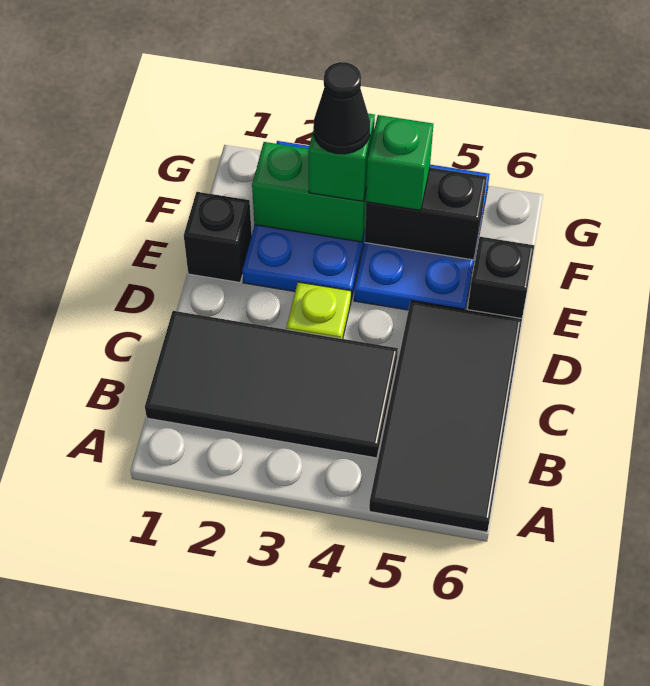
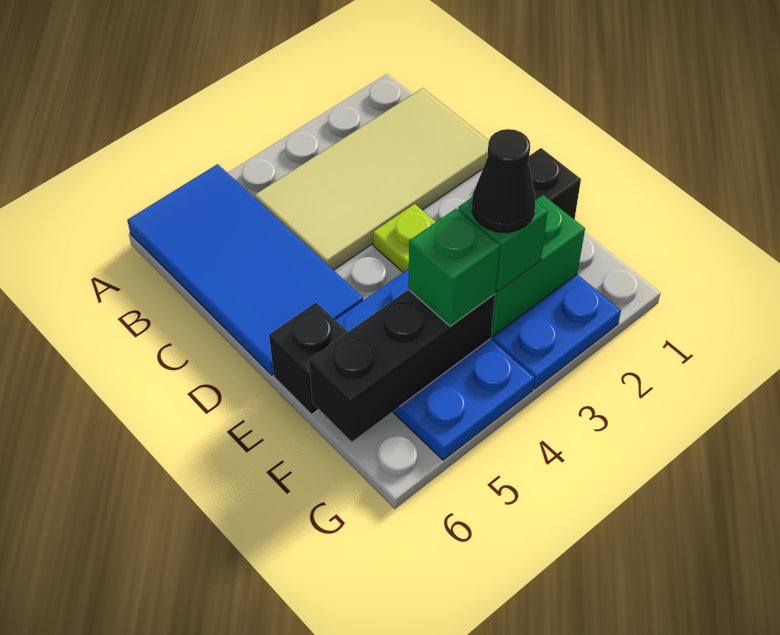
black tile A5:D6 level 1 -> blue tile A5:D6 level 1
black tile B1:C4 level 1 -> tan tile B1:C4 level 1
black brick F4:F5 level 2 -> black brick F4:F6 level 2

